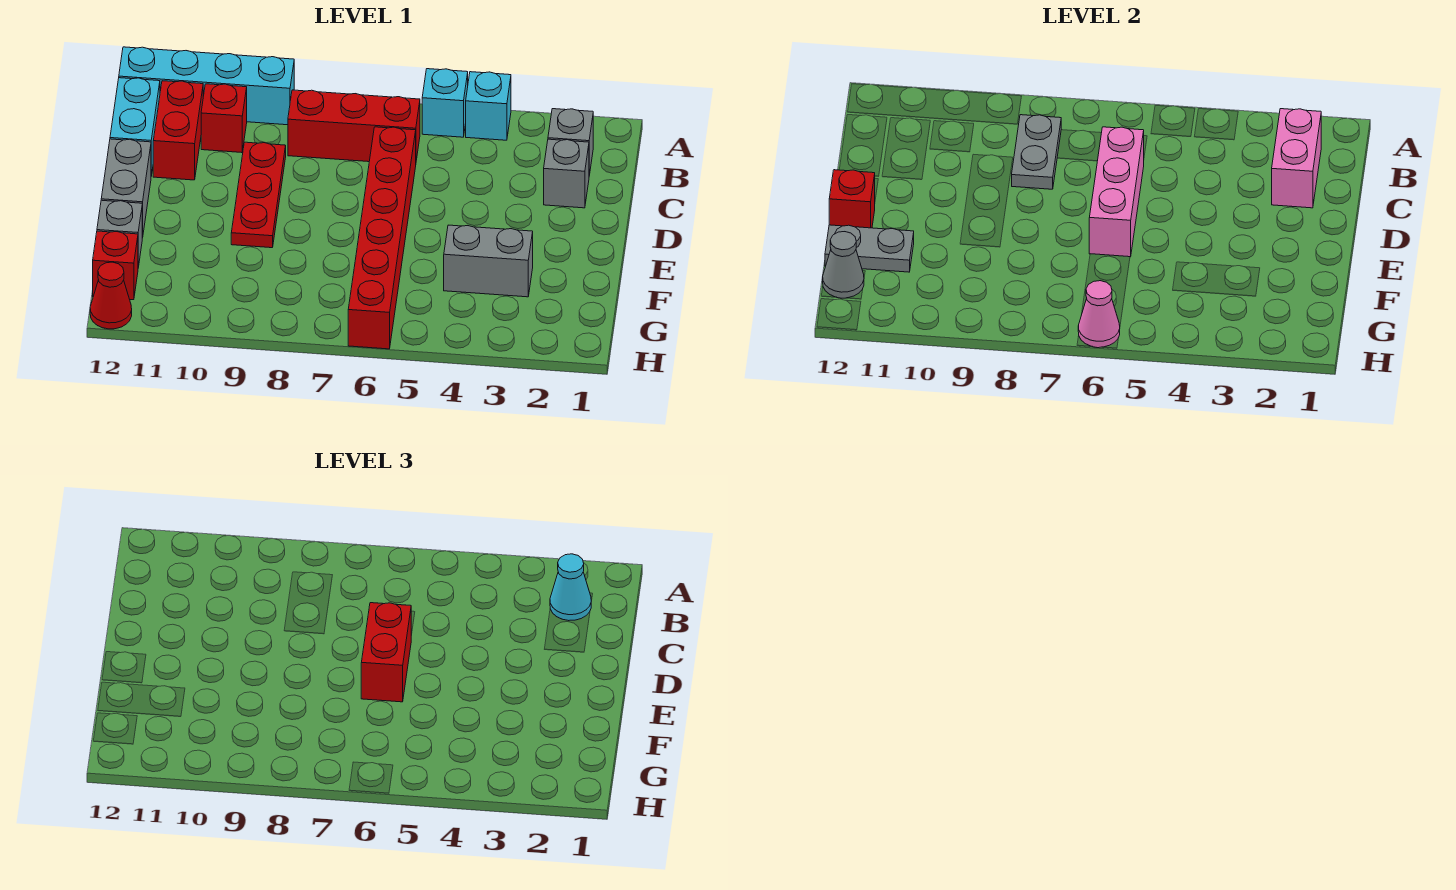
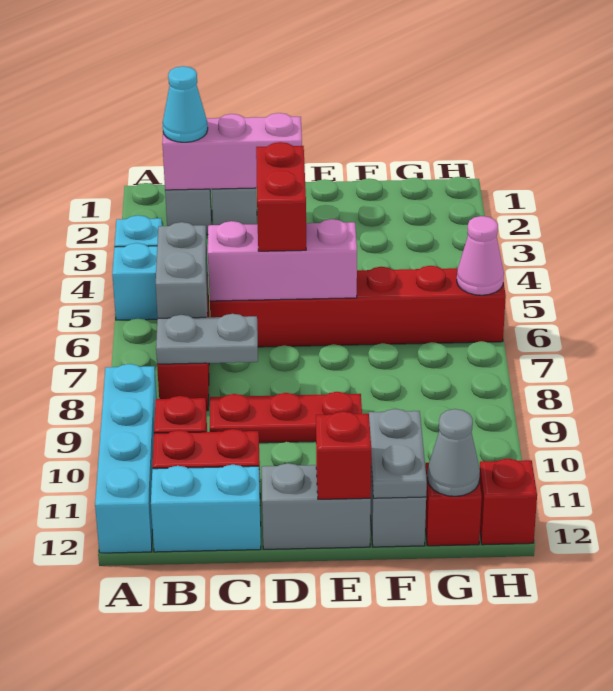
pink brick B2:C2 level 2 -> pink brick B2:D2 level 2
red brick D6:E6 level 3 -> red brick D5:D6 level 3
grey brick F3:F4 level 1 -> grey brick B6:B7 level 2
red cone H12 level 1 -> red brick H12 level 1

